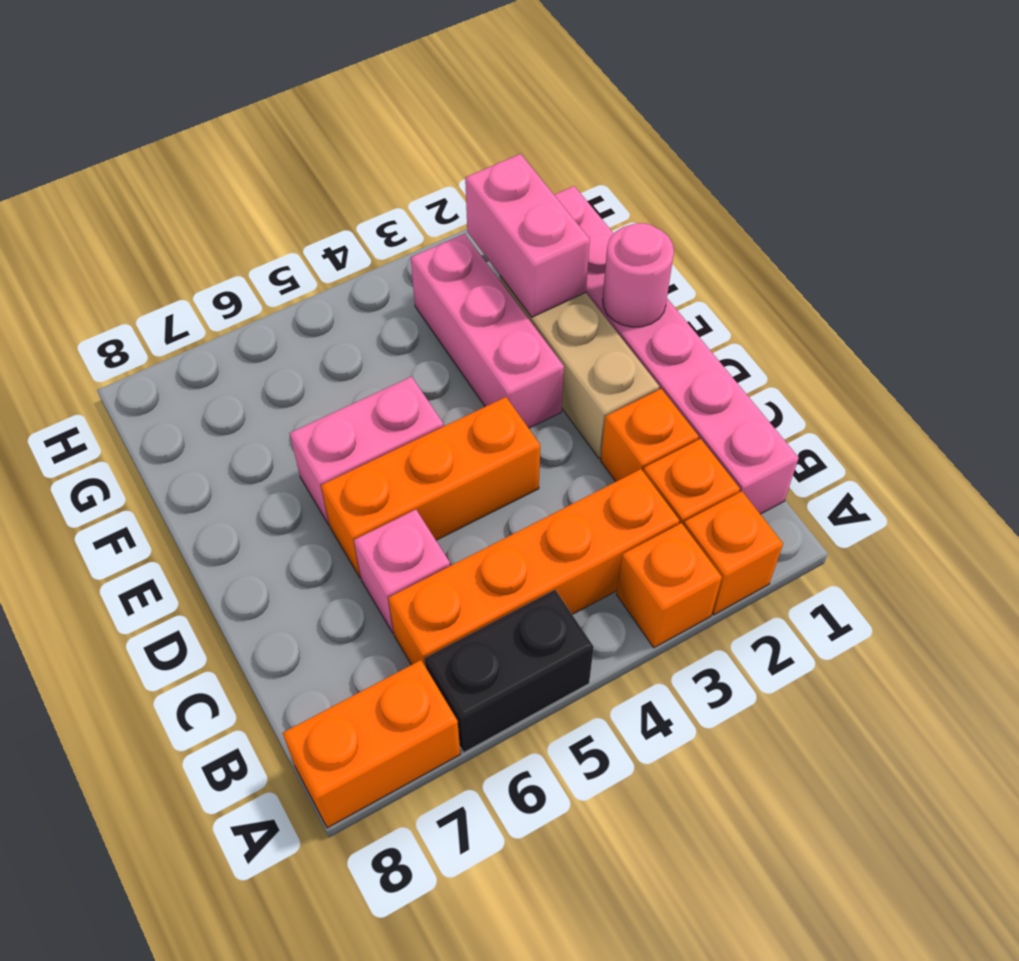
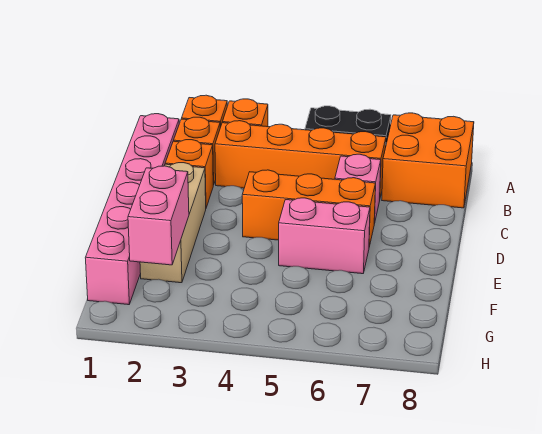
orange brick A7:A8 level 1 -> orange brick A7:B8 level 1
pink round brick E1 level 2 -> none
pink brick E3:G3 level 1 -> none

